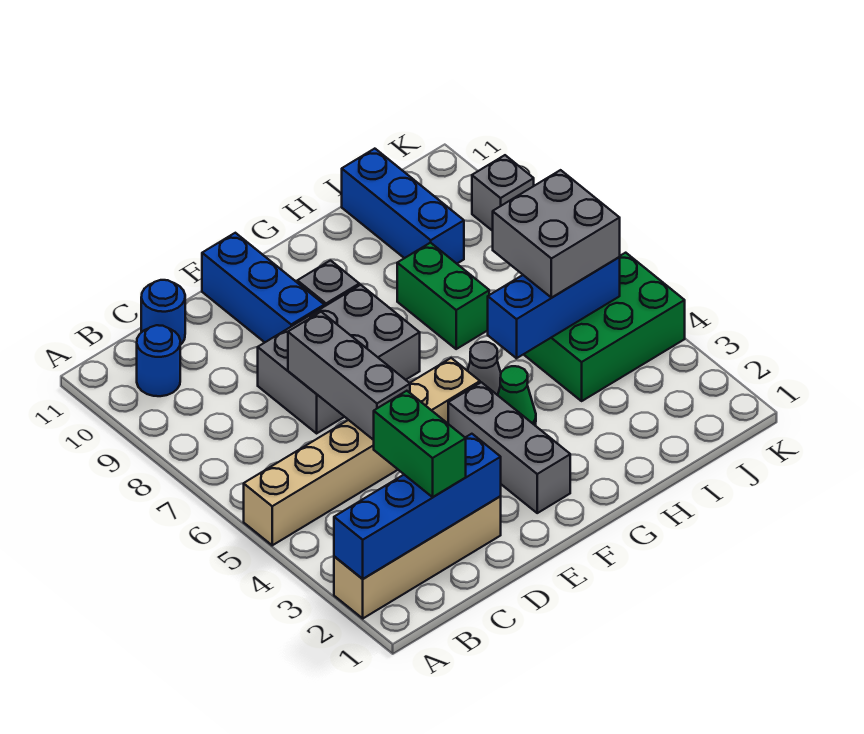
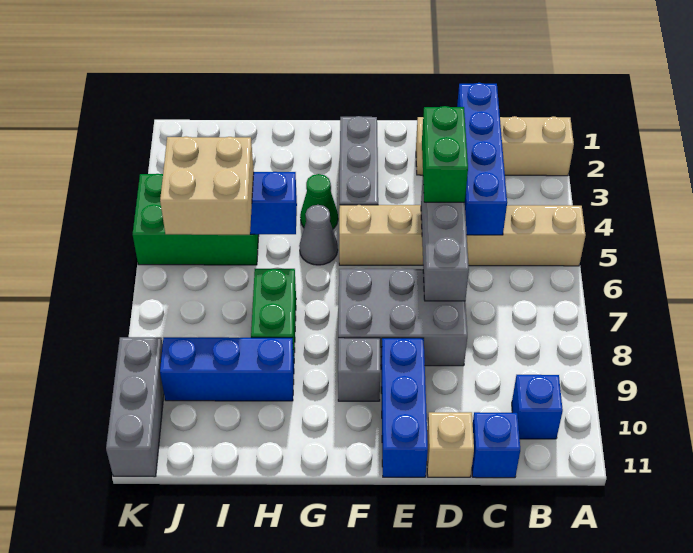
blue brick A2:D2 level 2 -> blue brick C2:C5 level 2
blue round brick B10 level 1 -> blue brick B10 level 1
green brick C2:C3 level 3 -> green brick D4:D5 level 3
blue round brick C11 level 1 -> blue brick C11 level 1
none -> tan brick D11 level 1
grey brick I5:J6 level 3 -> tan brick I5:J6 level 3
blue brick I9:I11 level 1 -> blue brick H9:J9 level 1
grey brick K9 level 1 -> grey brick K9:K11 level 1

